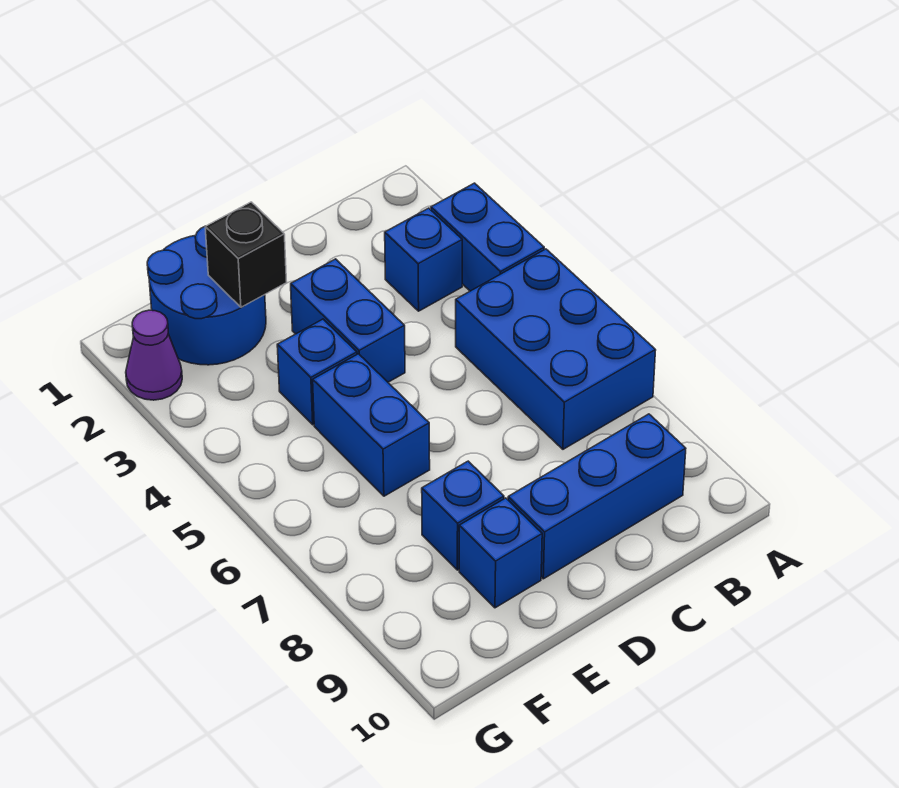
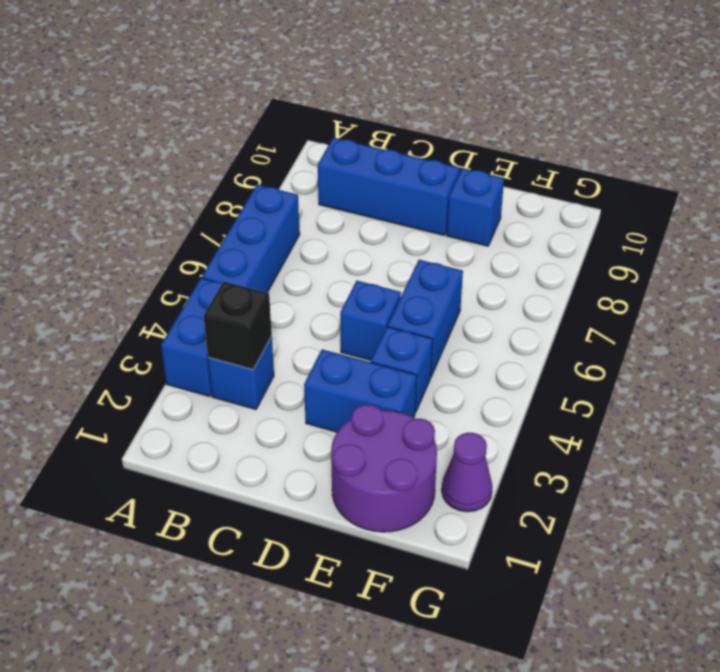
blue brick A5:B7 level 1 -> blue brick A5:A7 level 1
blue brick D3:D4 level 1 -> blue brick D3:E3 level 1
blue round brick E1:F2 level 1 -> purple round brick E1:F2 level 1
black brick E2 level 2 -> black brick B3 level 2
blue brick E8 level 1 -> blue brick D5 level 1

